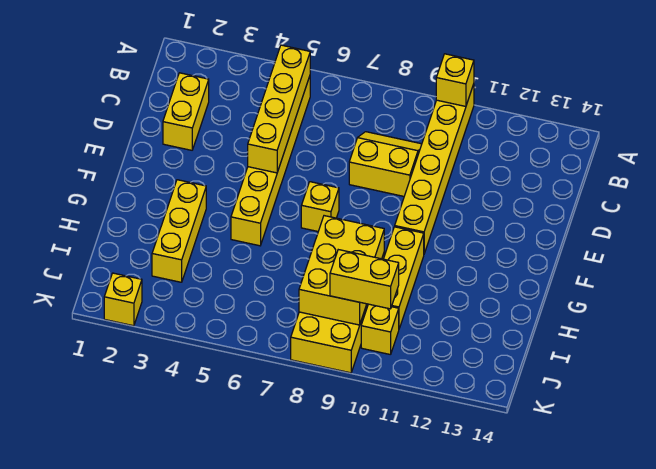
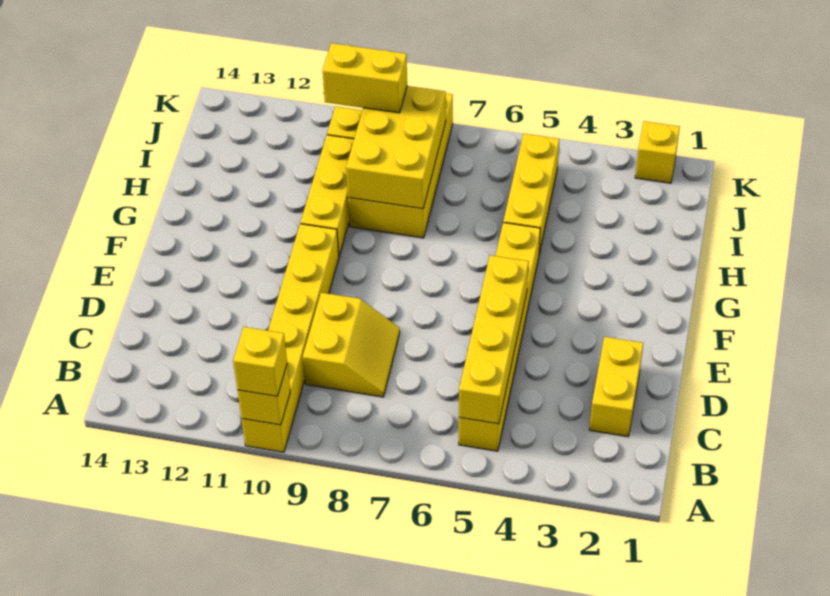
yellow slope C8:D9 level 1 top D -> yellow slope C8:D9 level 1 top 9
yellow brick F7 level 1 -> yellow brick A10 level 3
yellow brick G3:I3 level 1 -> yellow brick H5:J5 level 1

